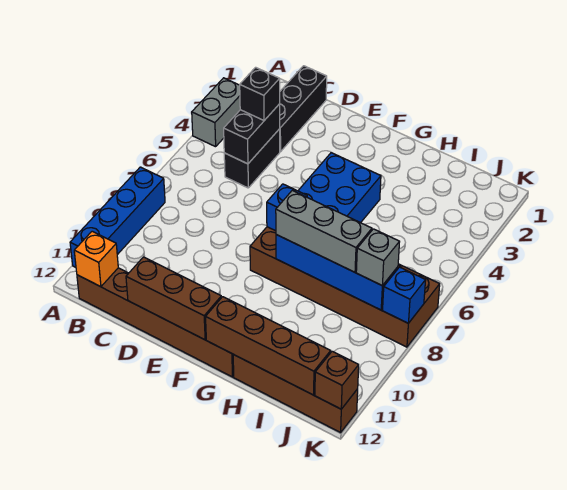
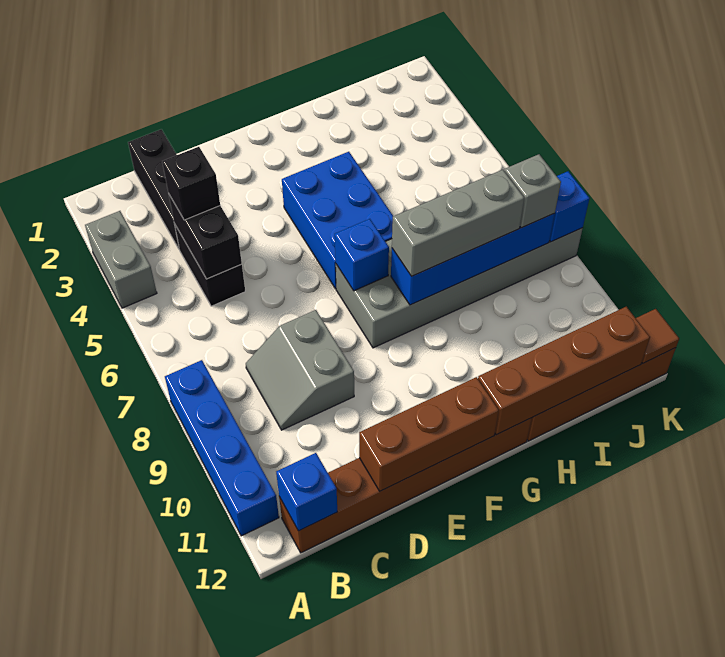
orange brick B12 level 2 -> blue brick B12 level 2
none -> grey slope C8:D9 level 1 top D
brown brick F7:K8 level 1 -> grey brick F7:K8 level 1
brown brick K12 level 2 -> brown tile K12 level 2

